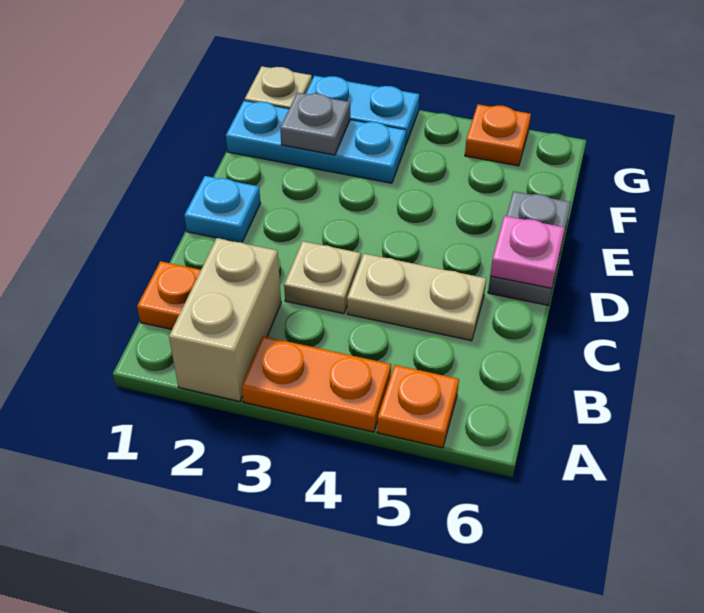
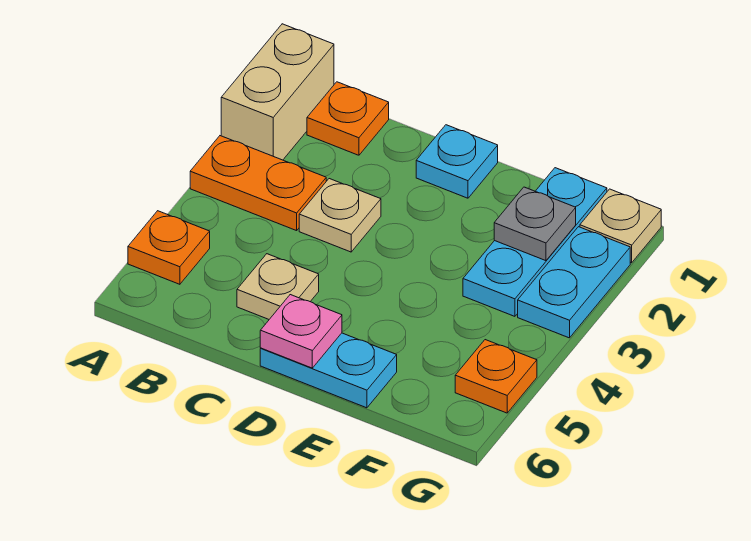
tan brick A2:B2 level 1 -> tan brick A1:A2 level 1
orange plate A3:A4 level 1 -> orange plate A3:B3 level 1
tan plate C4:C5 level 1 -> tan plate C5 level 1
grey plate D6:E6 level 1 -> cyan plate D6:E6 level 1

